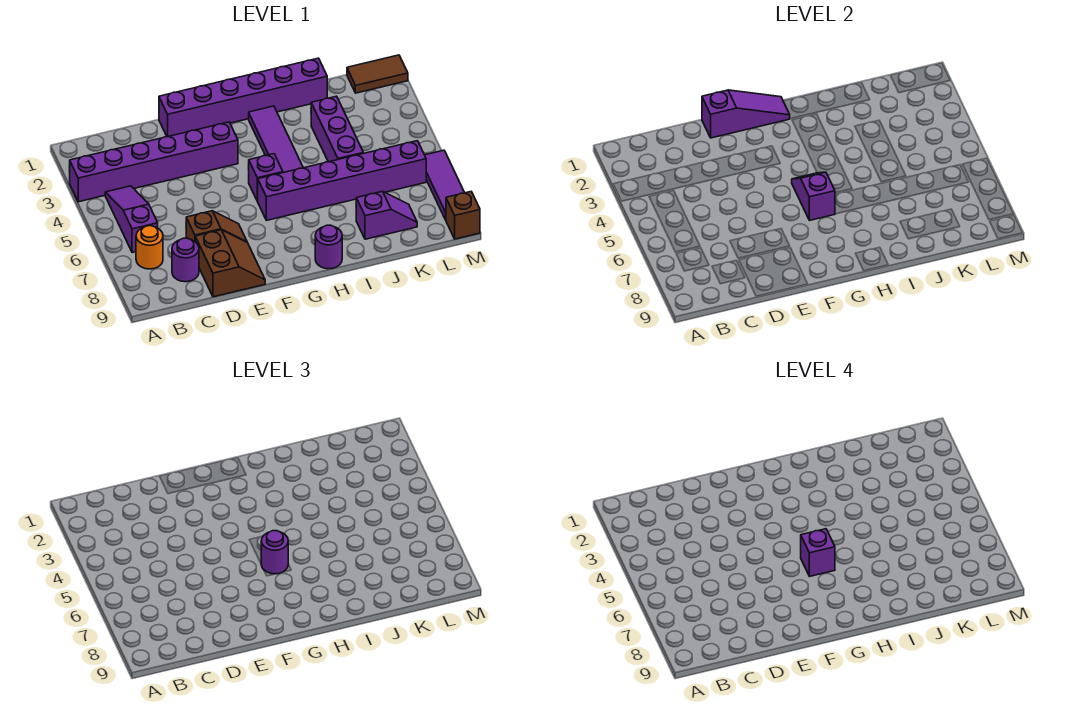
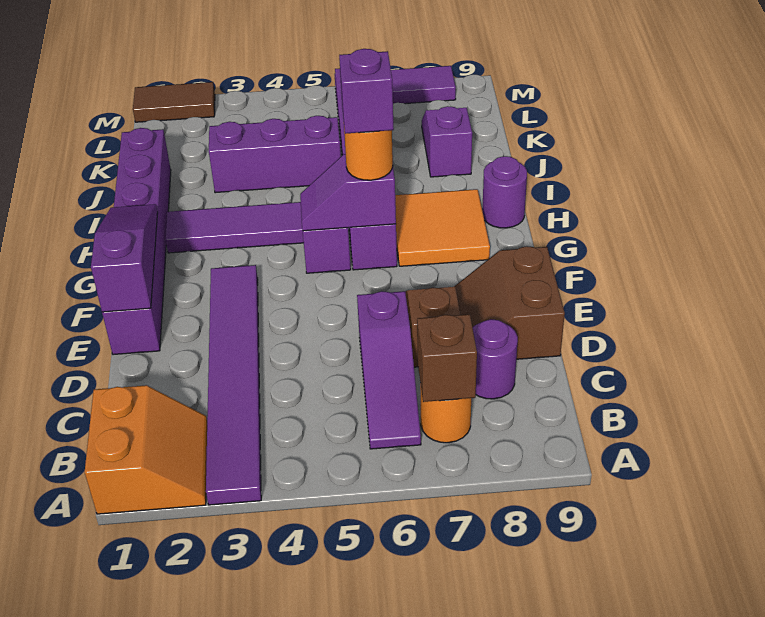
none -> orange slope A1:B2 level 1 top 1
purple brick A3:F3 level 1 -> purple tile A3:F3 level 1
purple slope B4:B6 level 1 top 6 -> purple slope B6:D6 level 1 top D
brown slope D8:E9 level 1 top D -> brown slope D8:E9 level 1 top 9
purple round brick G6 level 3 -> orange round brick G6 level 3
none -> orange tile G7:H8 level 1
brown tile L1:M1 level 1 -> brown tile M1:M2 level 1
brown brick M9 level 1 -> brown brick B7 level 2

